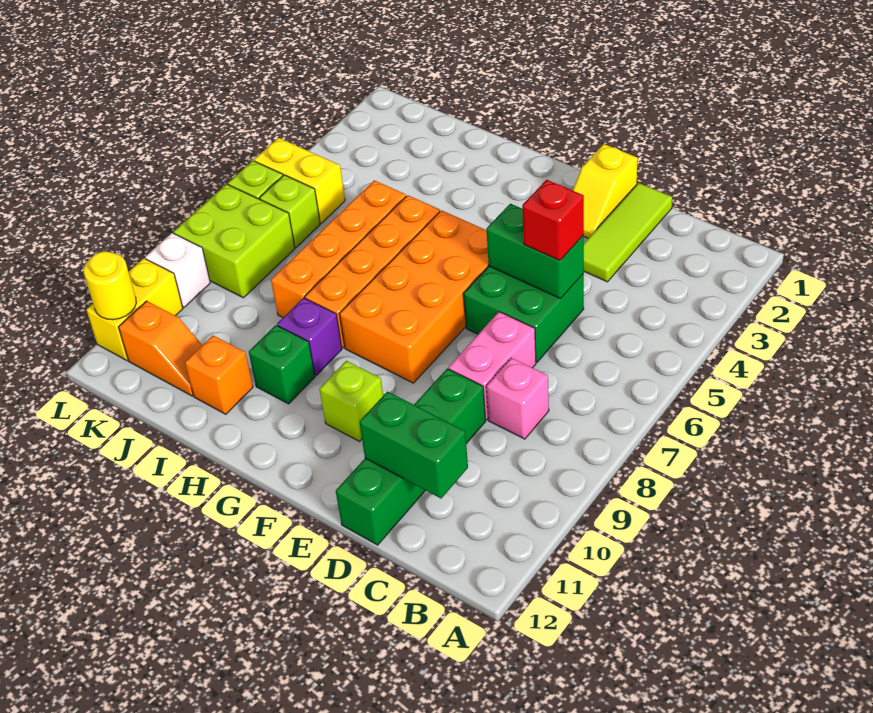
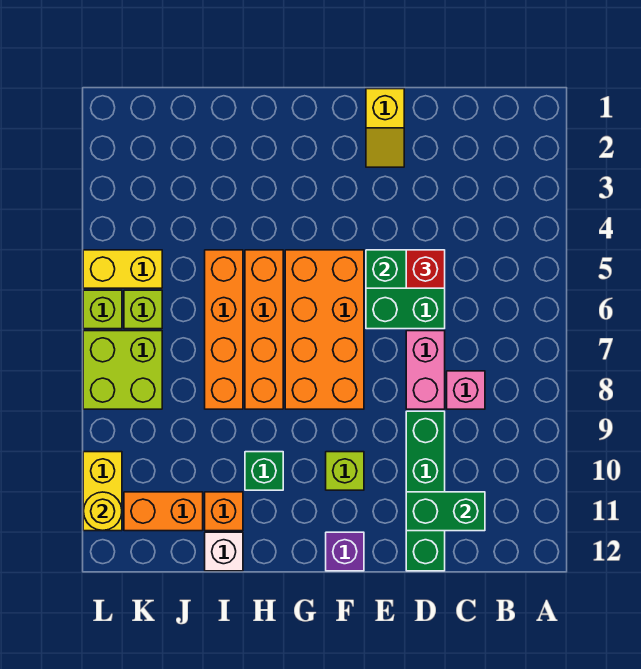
lime tile D1:D3 level 1 -> none
purple brick H9 level 1 -> purple brick F12 level 1
orange slope J11:K11 level 1 top K -> orange brick J11:K11 level 1
white brick L9 level 1 -> white brick I12 level 1

